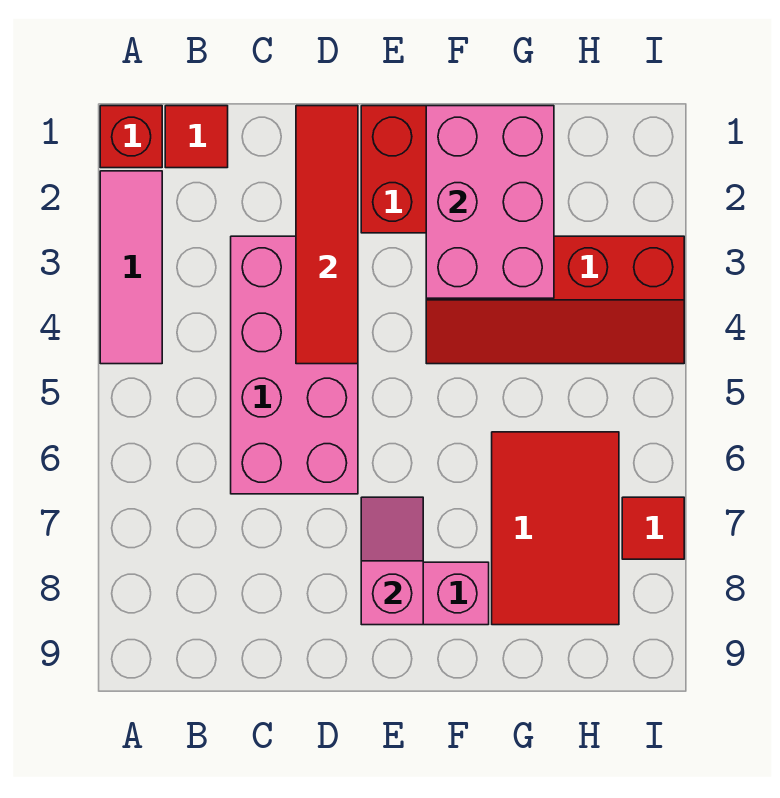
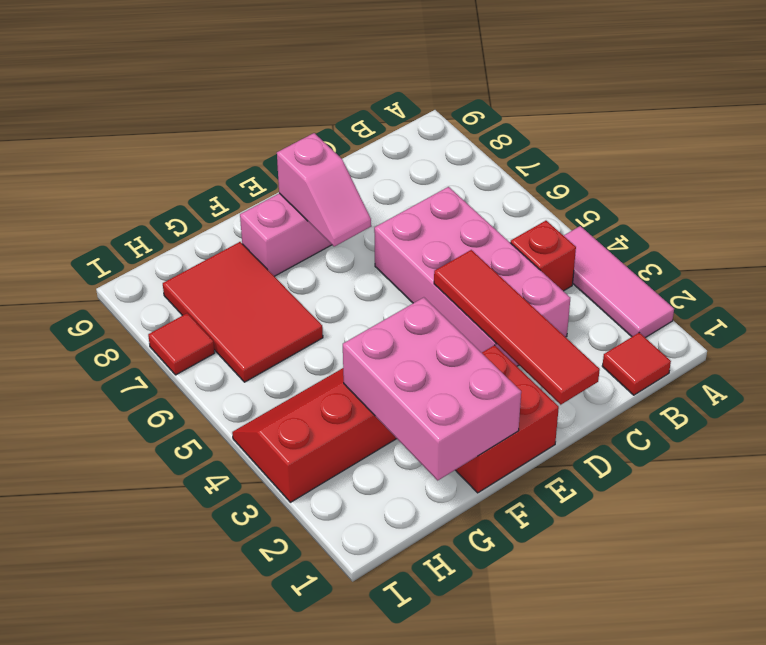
red brick A1 level 1 -> red brick B4 level 1

